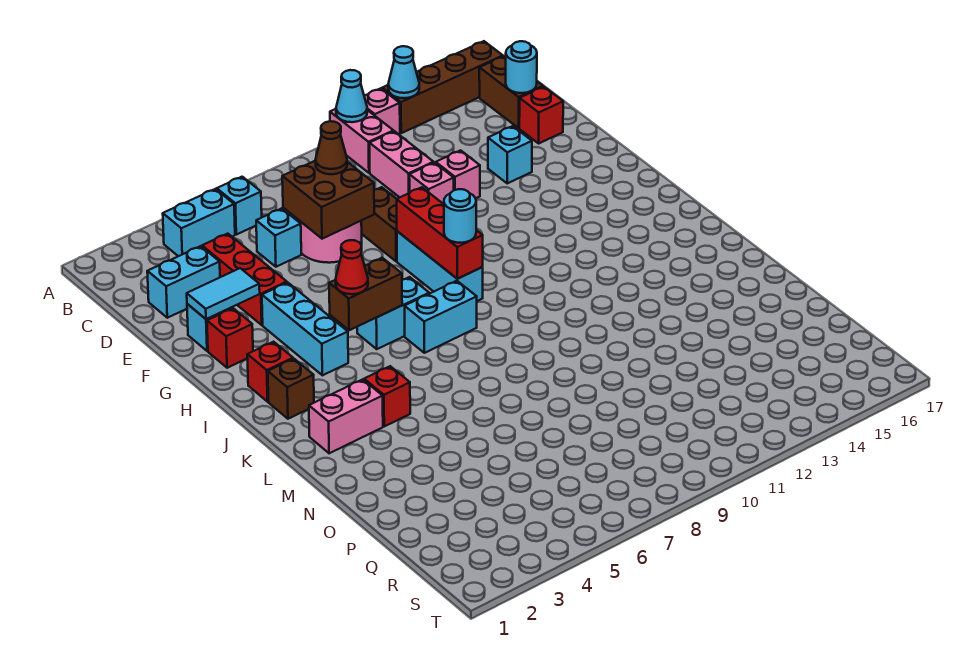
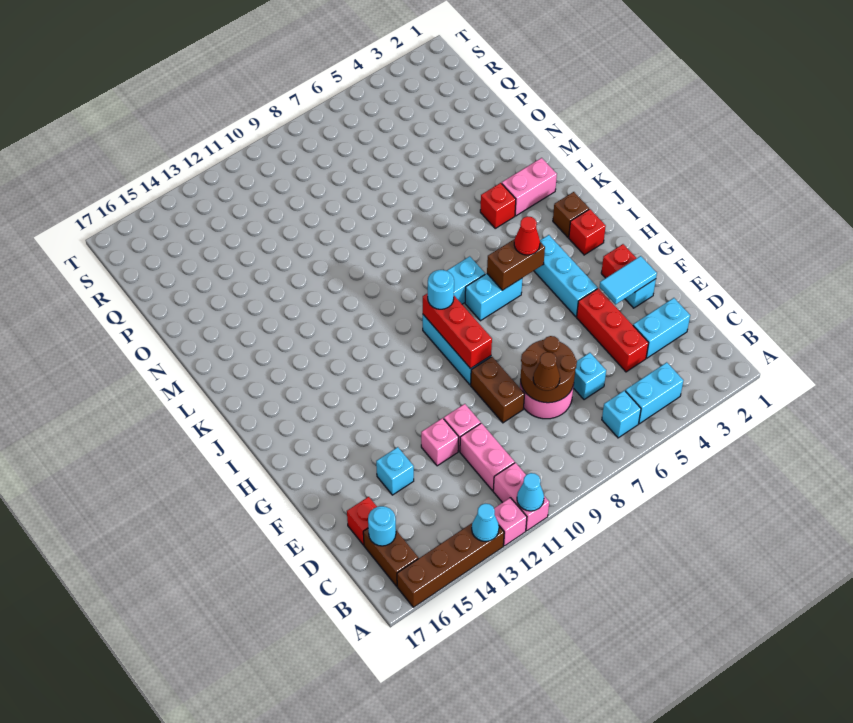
brown brick D7:E8 level 2 -> brown round brick D7:E8 level 2

